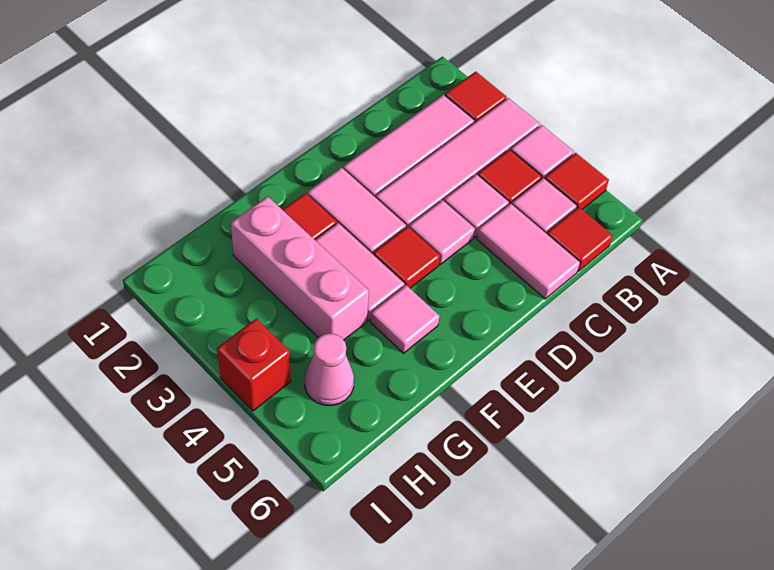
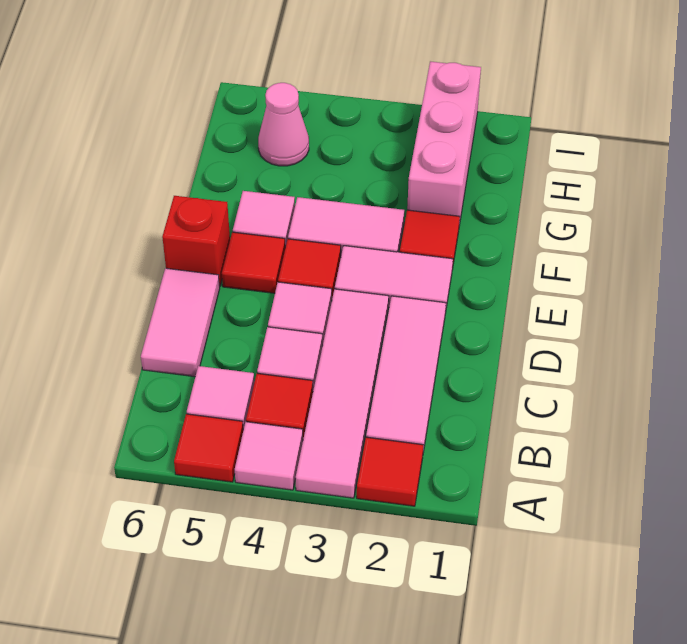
red tile B6 level 1 -> red tile E5 level 1
pink tile C5:C6 level 1 -> pink tile C6:D6 level 1
pink brick G2:G4 level 1 -> pink brick G2:I2 level 1
red brick I4 level 1 -> red brick E6 level 1

